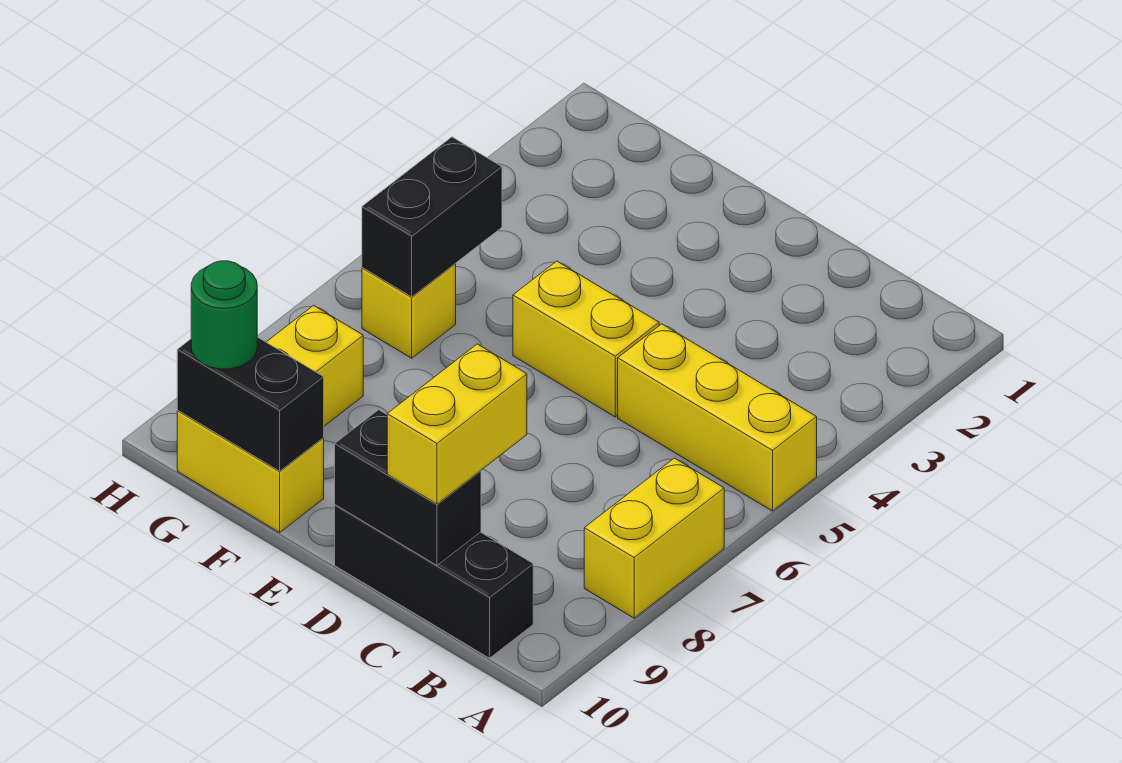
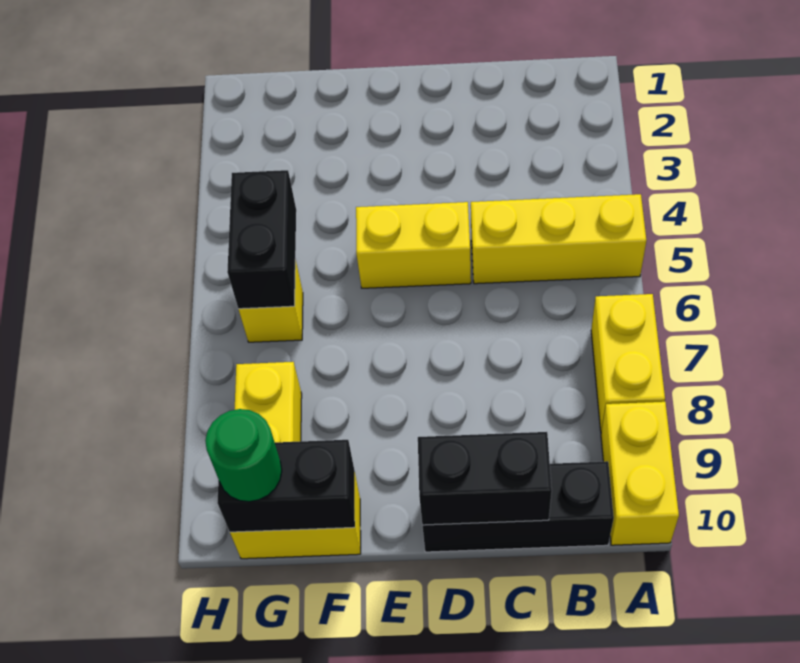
yellow brick C9:C10 level 3 -> yellow brick A9:A10 level 1

